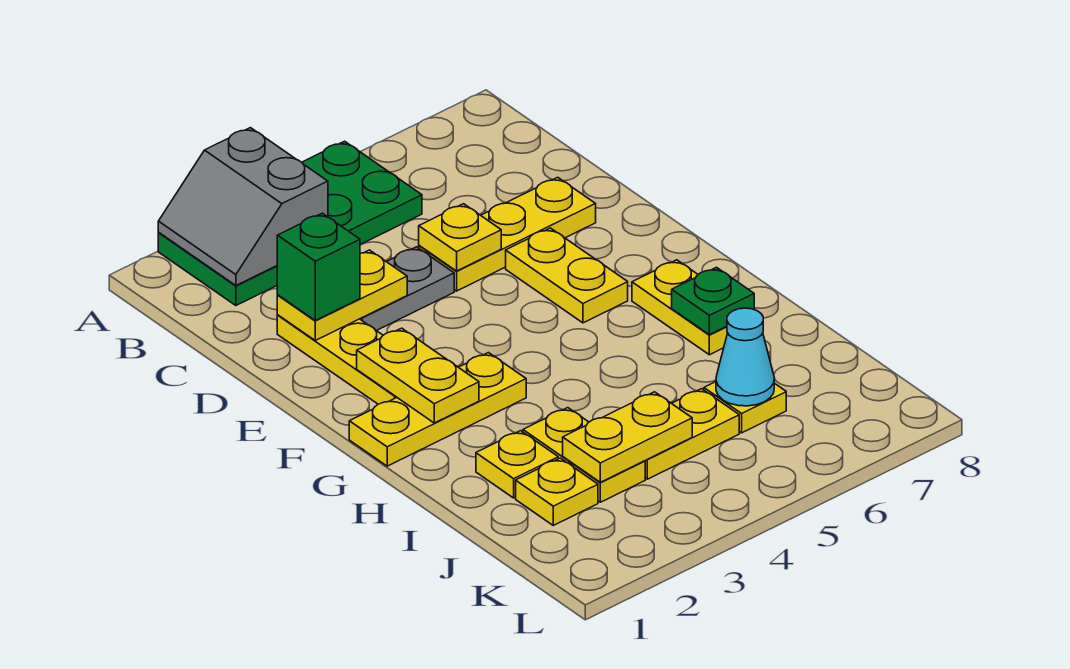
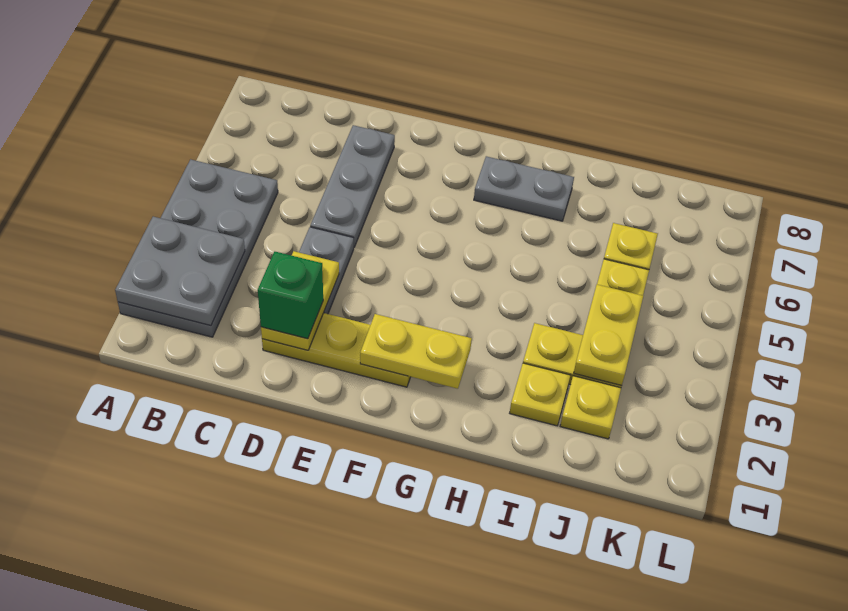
green plate A2:B5 level 1 -> grey plate A2:B5 level 1
grey slope A2:B3 level 2 top 3 -> grey plate A2:B3 level 2
yellow plate D5:D7 level 1 -> grey plate D5:D7 level 1
yellow plate D5 level 2 -> none
yellow plate E6:F6 level 1 -> none
yellow plate G1:G3 level 1 -> none
yellow plate G7:H7 level 1 -> grey plate G7:H7 level 1
green plate H7 level 2 -> none
cyan cone J6 level 2 -> none

